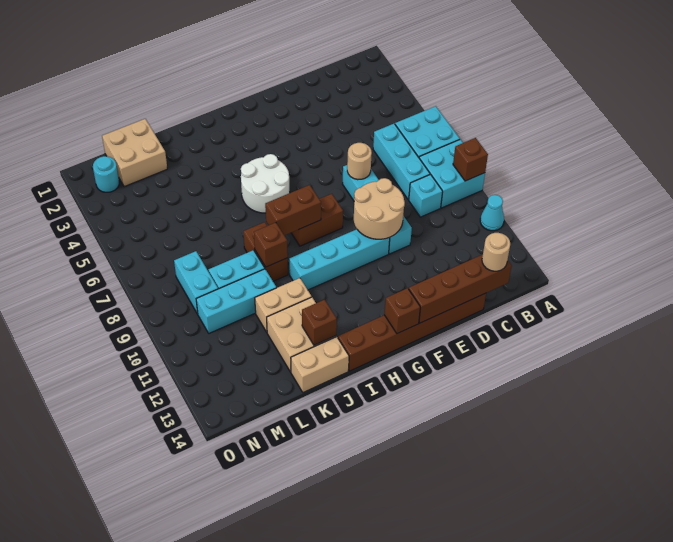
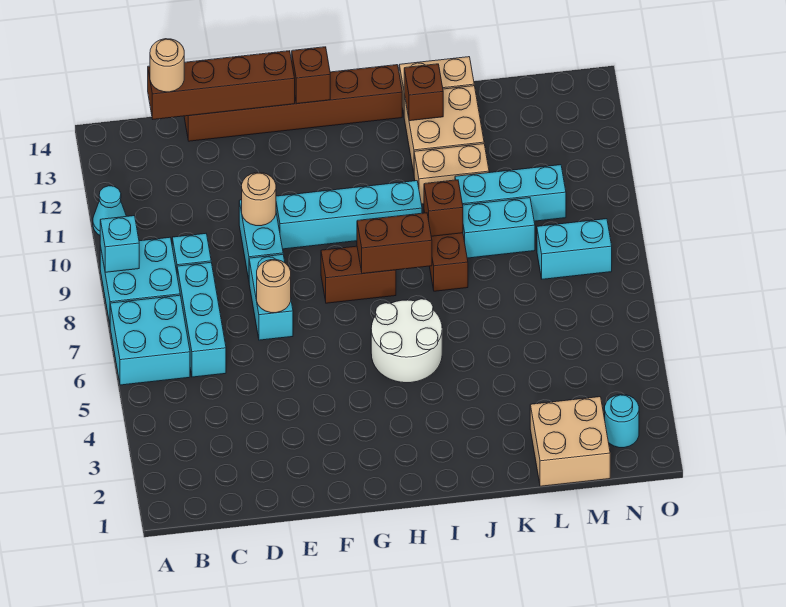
brown brick A9 level 2 -> cyan brick A9 level 2
tan round brick E9:F10 level 2 -> tan round brick E10 level 2
cyan brick M8:M9 level 1 -> cyan brick M8:N8 level 1

